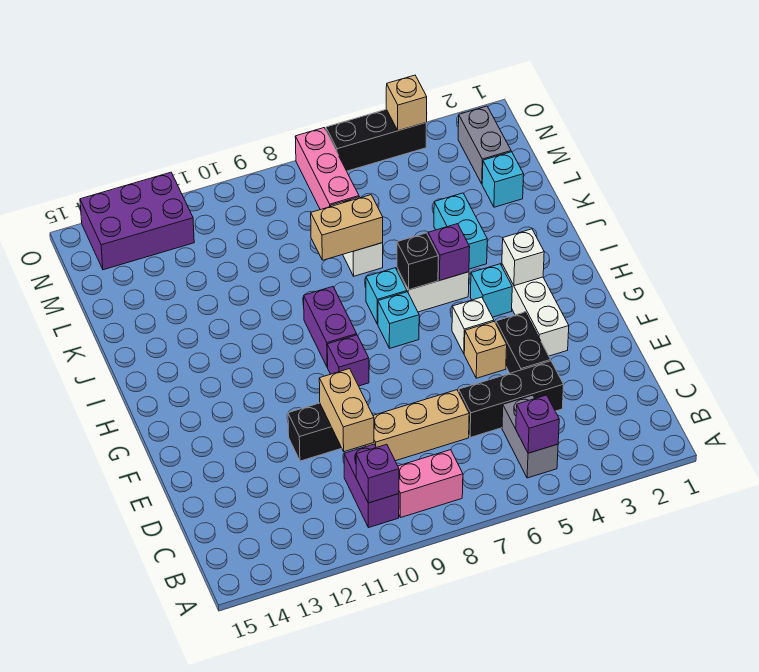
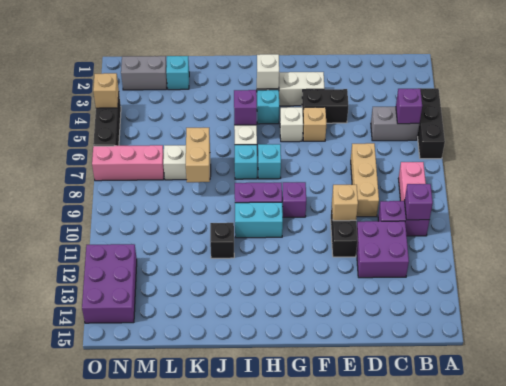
none -> purple brick C11:D12 level 1
black brick D4:D6 level 1 -> black brick A4:A6 level 1
tan brick D10:E10 level 2 -> tan brick E10 level 2
black brick I6 level 2 -> black brick J11 level 1
cyan brick J4:K4 level 1 -> cyan brick H10:I10 level 1

